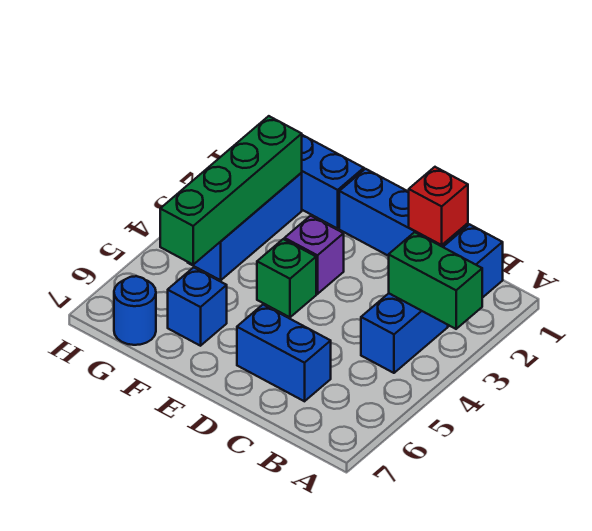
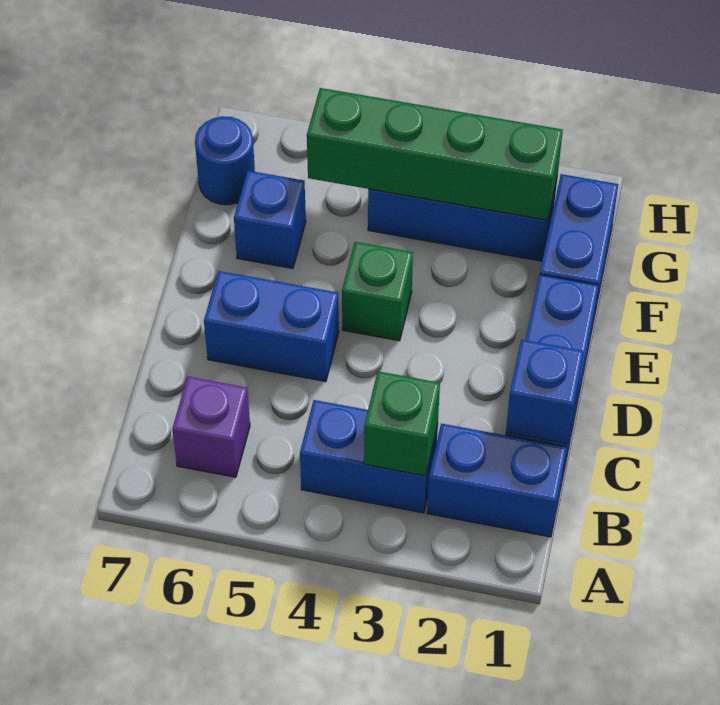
green brick A3:B3 level 2 -> green brick B3 level 2
red brick C1 level 2 -> blue brick C1 level 2
blue brick C6:D6 level 1 -> blue brick D5:D6 level 1
purple brick E3 level 1 -> purple brick B6 level 1

